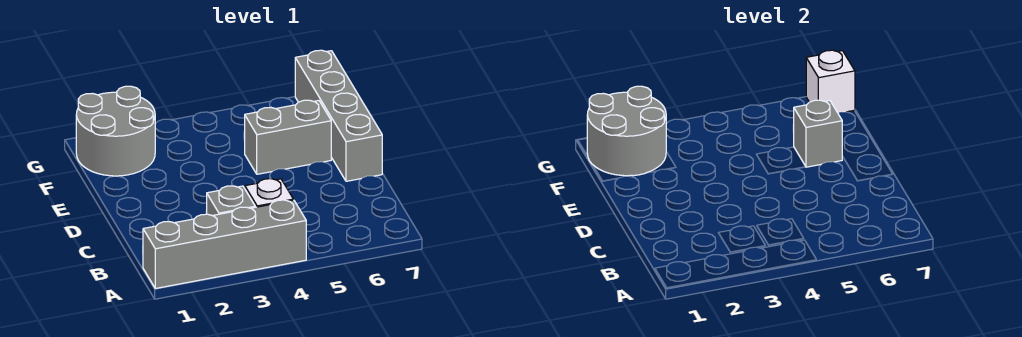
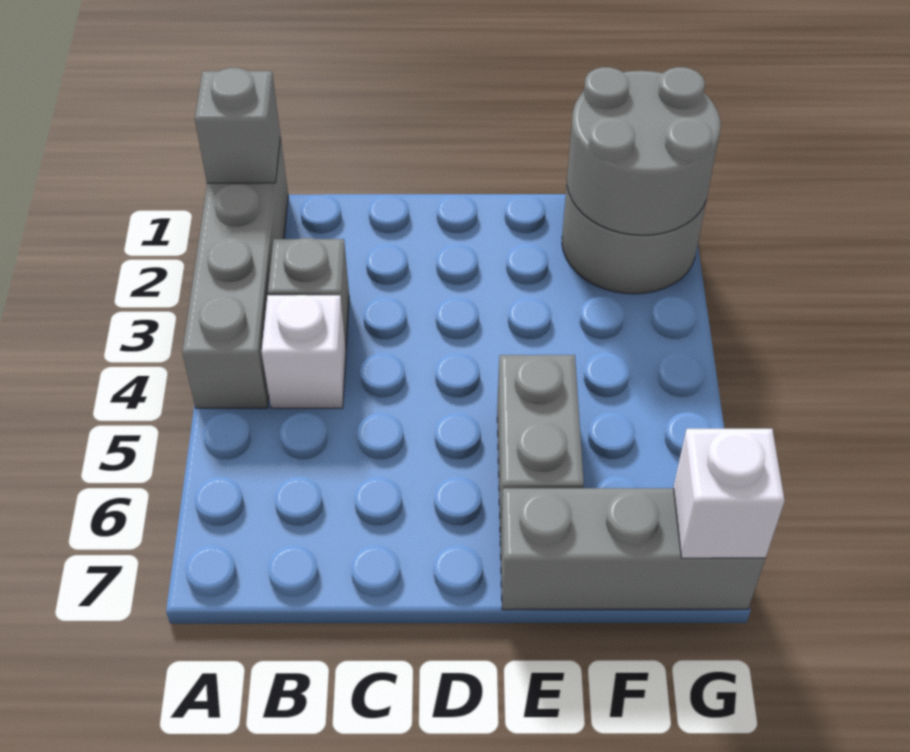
grey brick D7:G7 level 1 -> grey brick E7:G7 level 1
grey brick E6 level 2 -> grey brick A1 level 2

